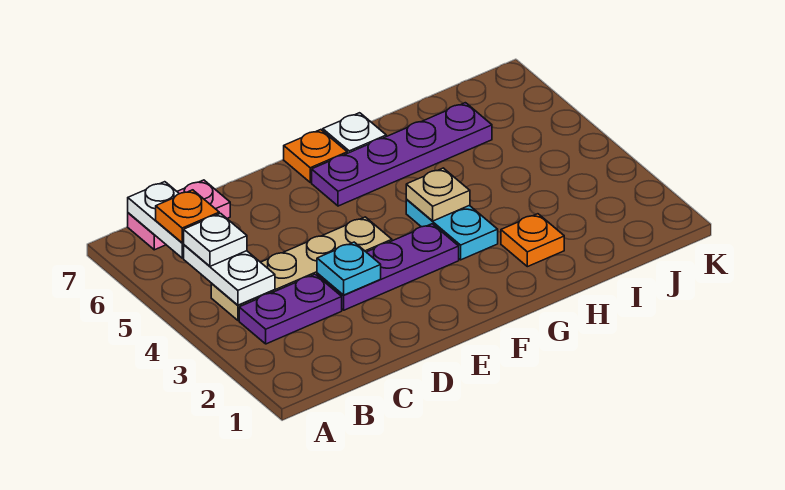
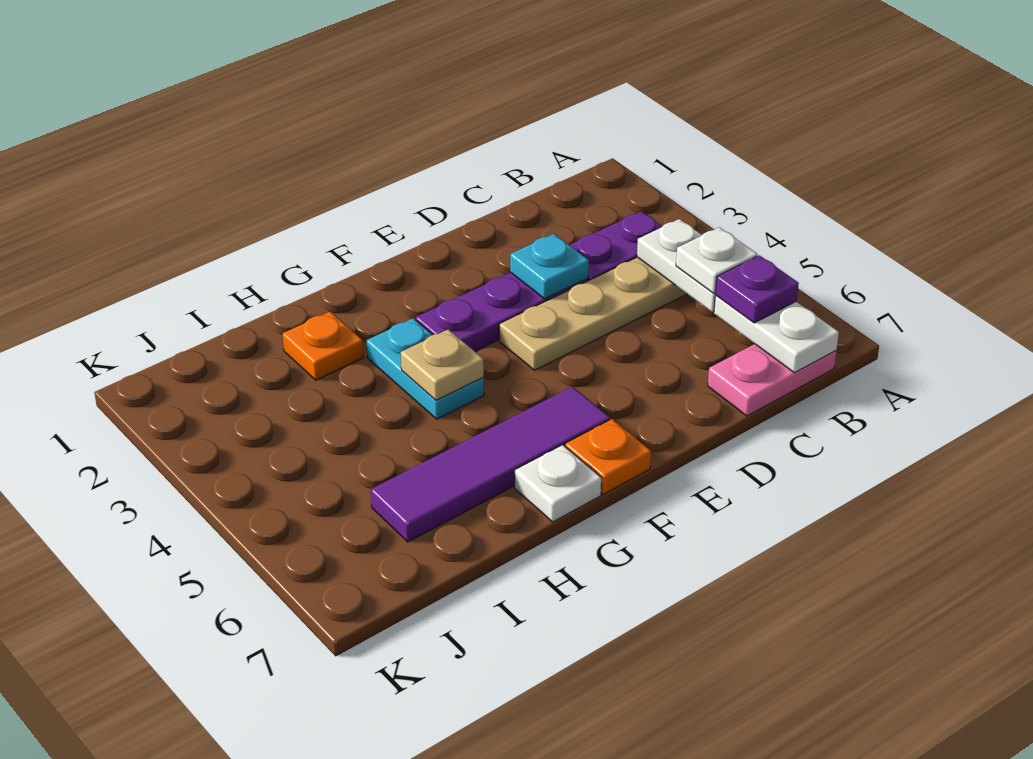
orange plate B6 level 3 -> purple plate B6 level 3
purple plate F6:I6 level 1 -> purple tile F6:I6 level 1

